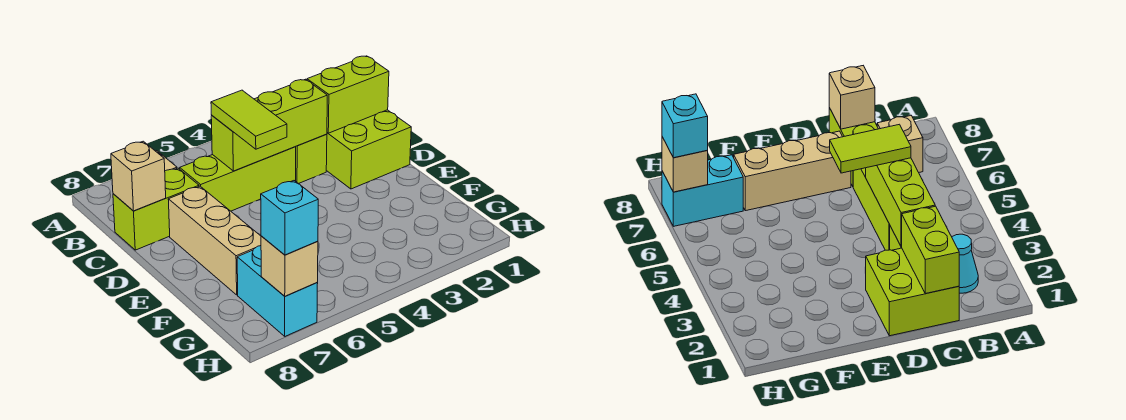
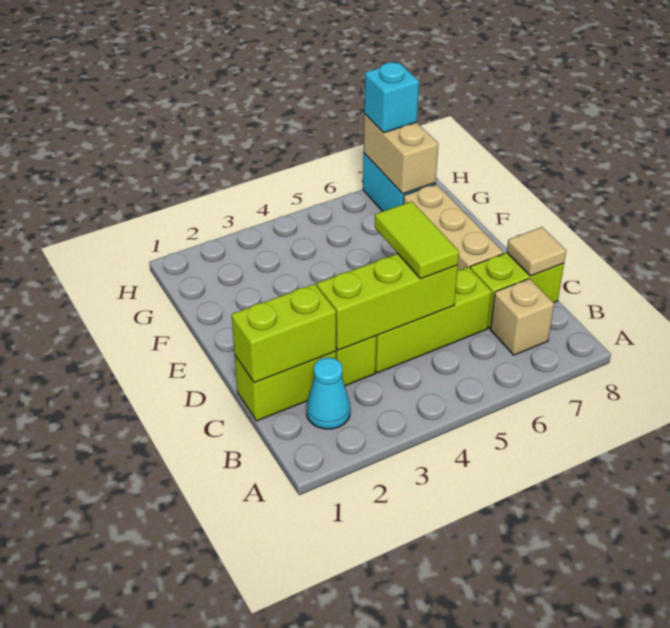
lime brick C1:D2 level 1 -> lime brick C1:C2 level 1
tan brick C8 level 2 -> tan tile C8 level 2
tan brick H7 level 2 -> tan brick G7:H7 level 2

